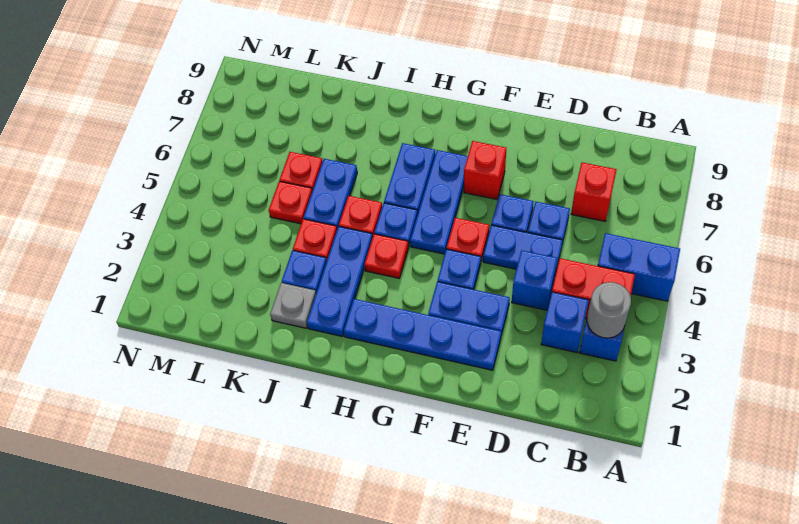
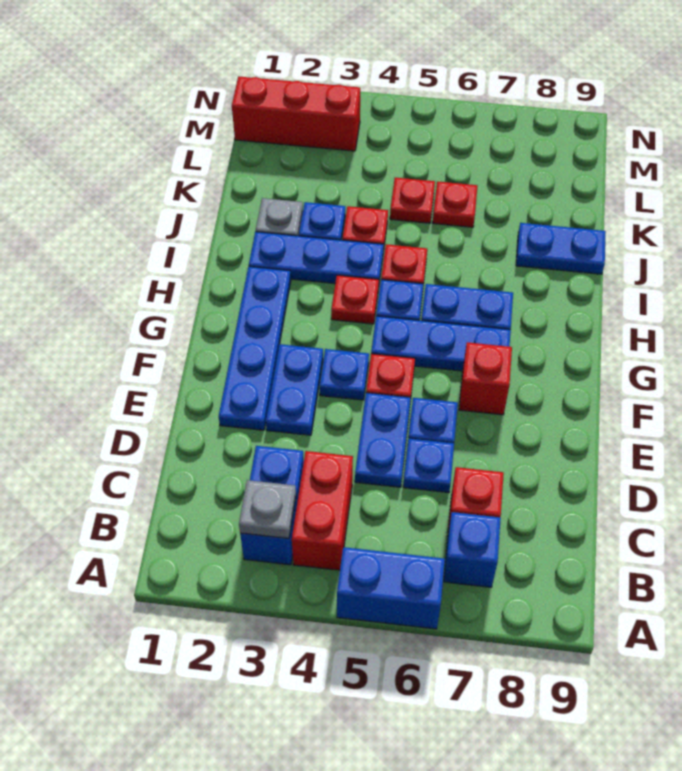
blue brick A5:B5 level 1 -> blue brick A5:A6 level 1
grey round brick B3 level 2 -> grey plate B3 level 2
blue brick D4 level 1 -> blue brick B7 level 1
blue plate J5:J6 level 1 -> blue plate J8:J9 level 1
none -> red brick M1:M3 level 1

